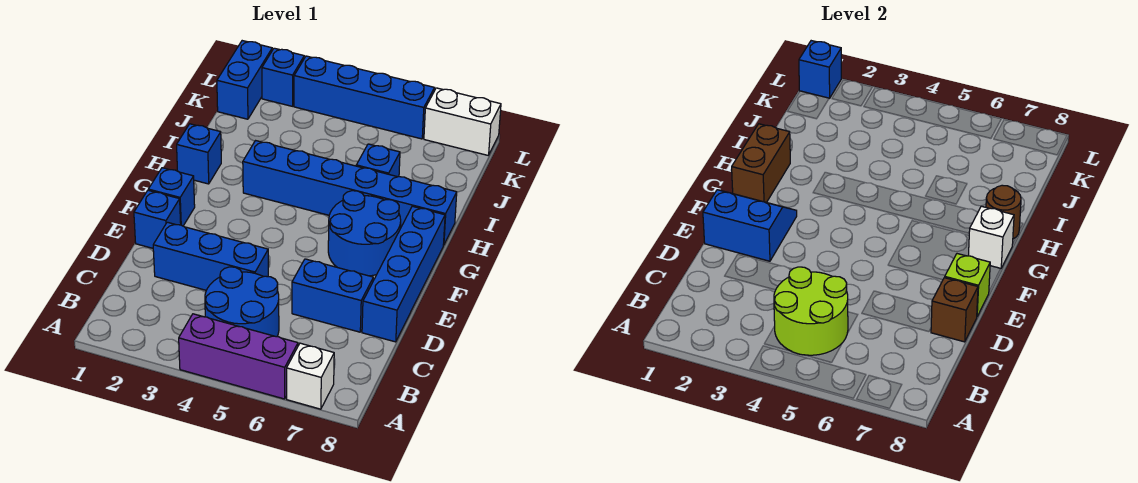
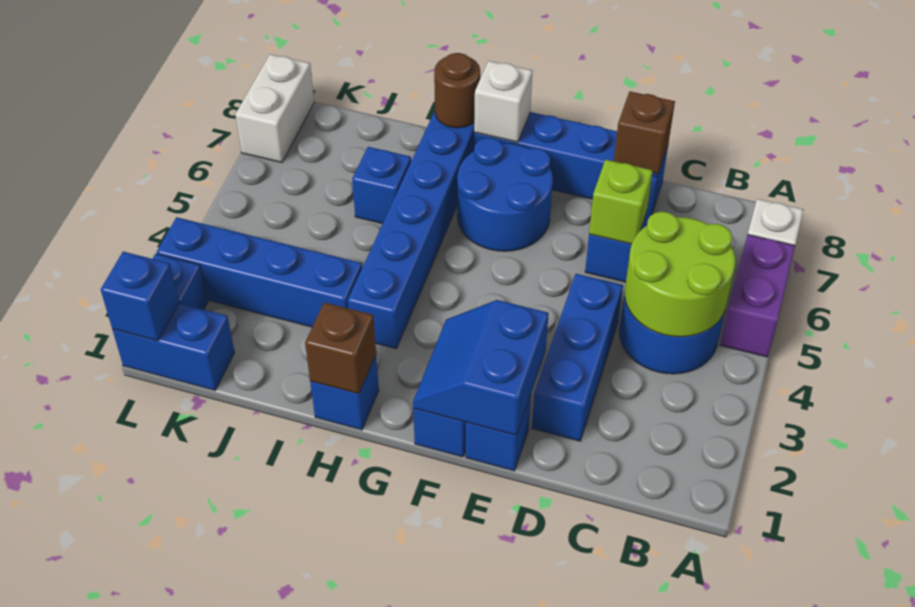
purple brick A4:A6 level 1 -> purple brick A5:A6 level 1
lime brick E8 level 2 -> lime brick D6 level 2
brown brick G1:H1 level 2 -> brown brick H1 level 2
blue brick L3:L6 level 1 -> blue brick I3:L3 level 1

